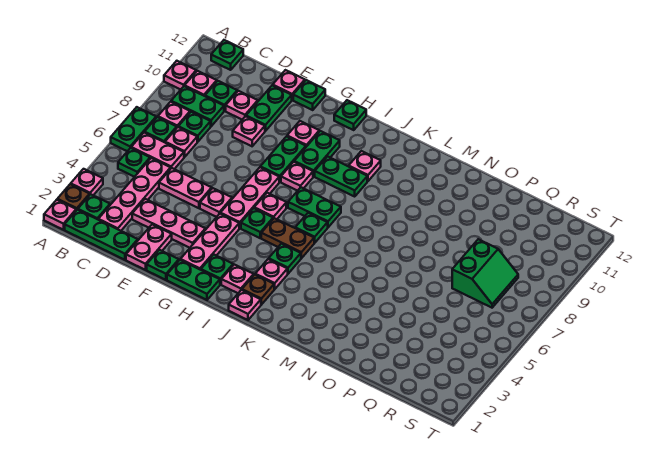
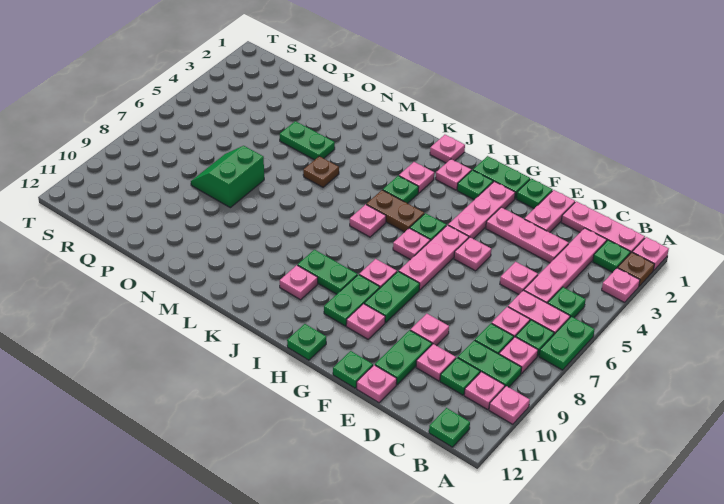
green plate B1:D1 level 1 -> pink plate B1:D1 level 1
pink plate D5:E5 level 1 -> pink plate D5 level 1
green plate I7:J7 level 1 -> green plate N4:O4 level 1
brown plate J2 level 1 -> brown plate M5 level 1
green plate J6 level 1 -> pink plate J6 level 1
green slope Q7:R8 level 1 top Q -> green slope O7:P8 level 1 top O

